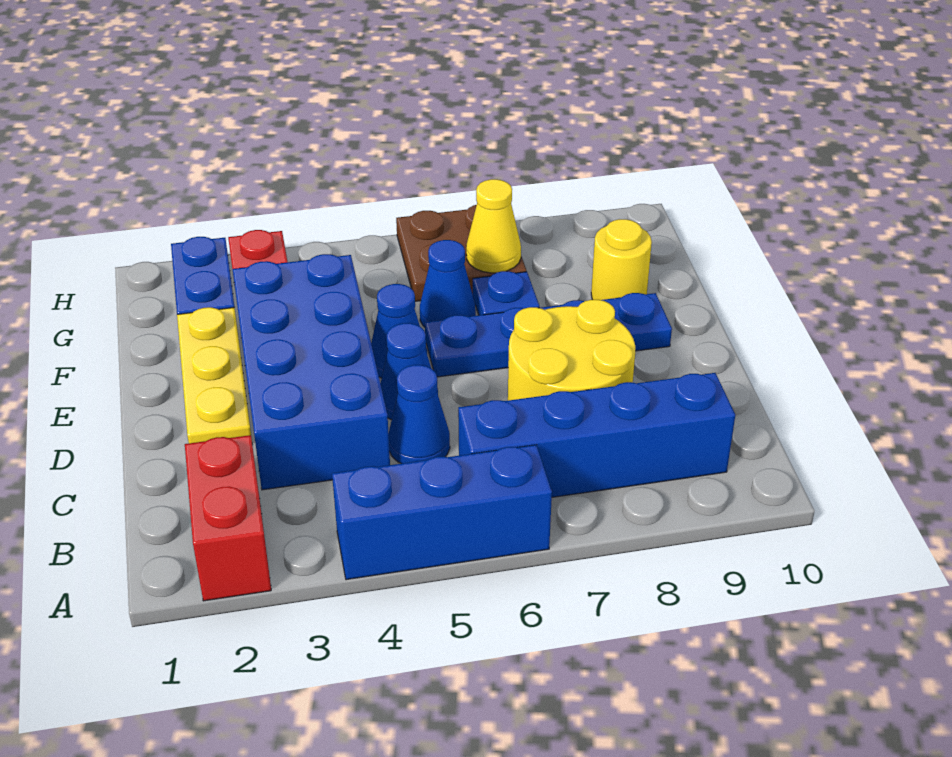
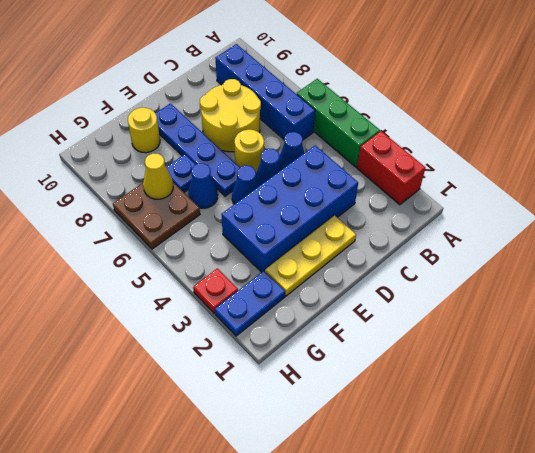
red brick A2:B2 level 1 -> red brick A2:A3 level 1
blue brick A4:A6 level 1 -> green brick A4:A6 level 1
none -> yellow round brick D6 level 1

